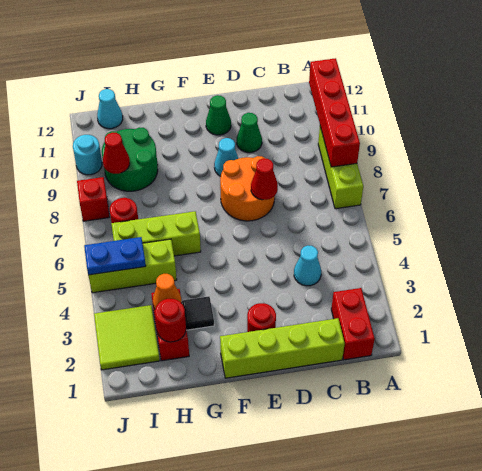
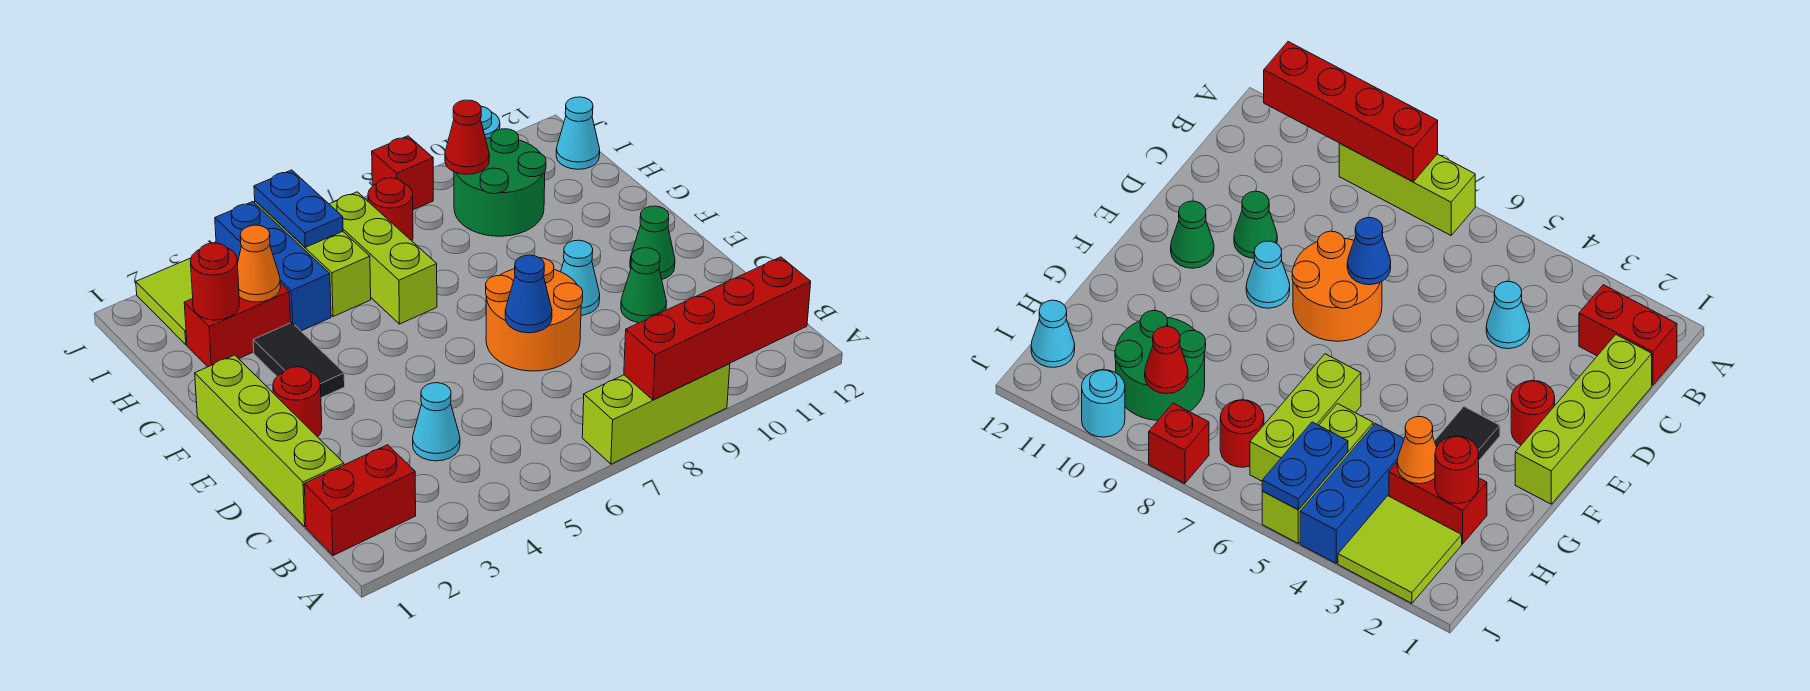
red cone D7 level 2 -> blue cone D7 level 2
black tile G3 level 1 -> black tile F3:G3 level 1
none -> blue brick H4:J4 level 1

